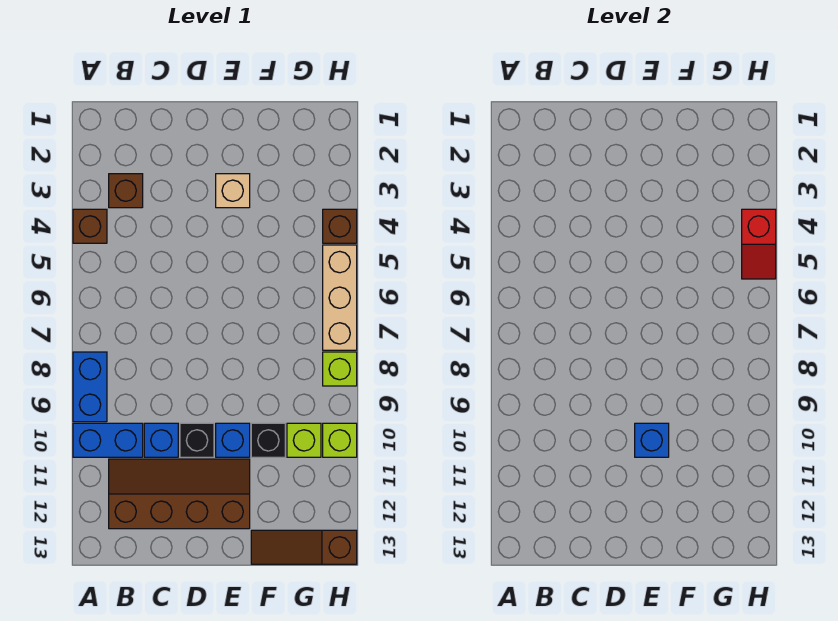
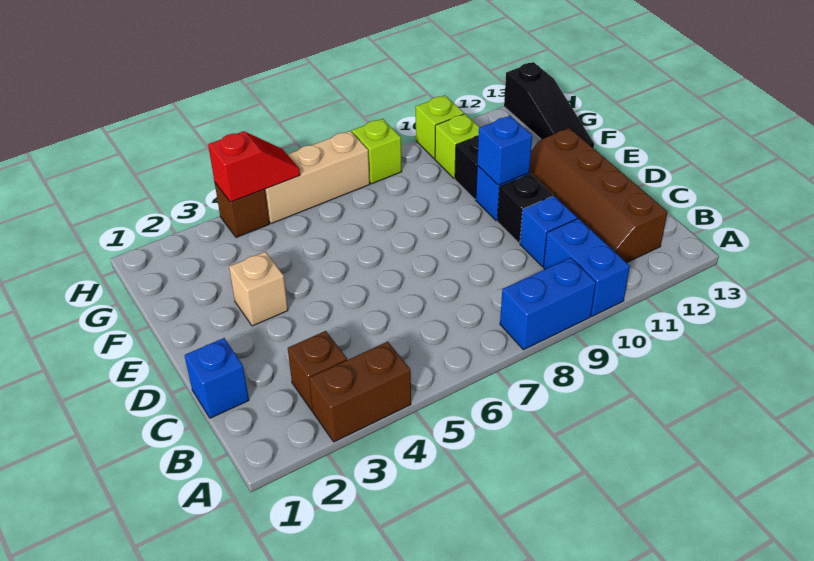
brown brick A4 level 1 -> brown brick A3:A4 level 1
none -> blue brick C1 level 1
brown slope F13:H13 level 1 top H -> black slope F13:H13 level 1 top H

